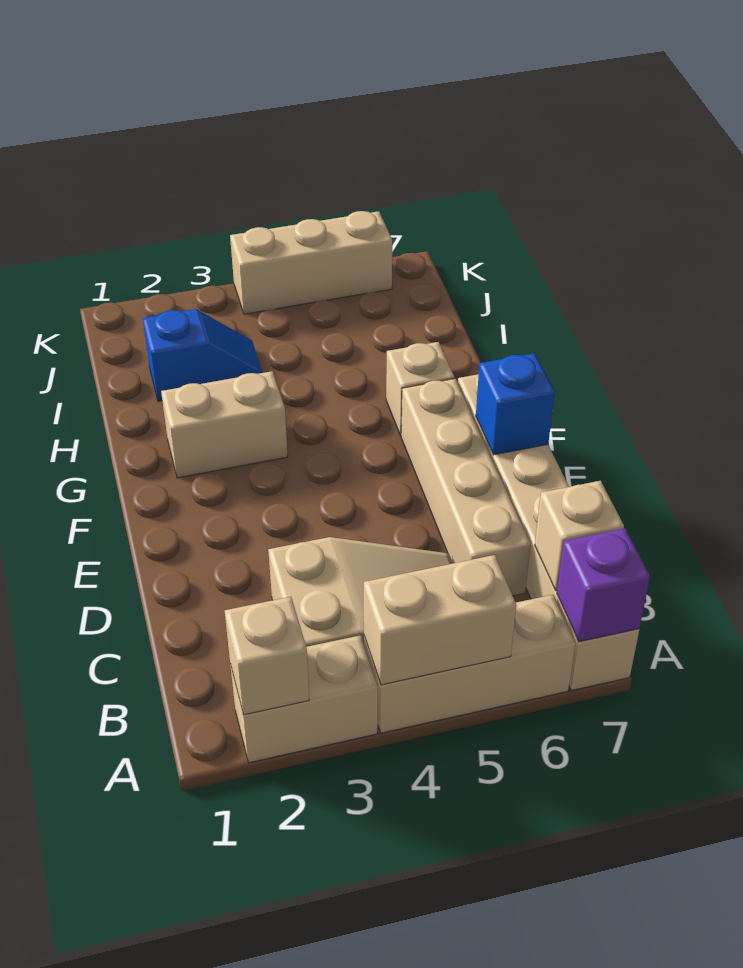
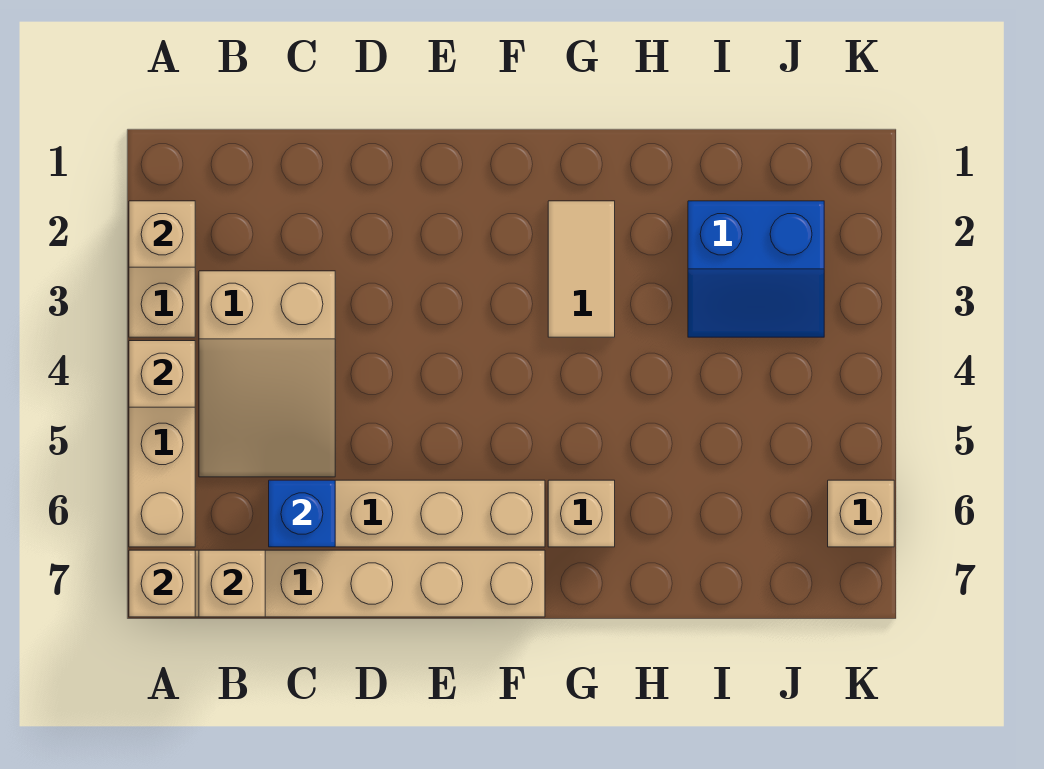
tan brick A4:A5 level 2 -> tan brick A4 level 2
purple brick A7 level 2 -> tan brick A7 level 2
blue brick E7 level 2 -> blue brick C6 level 2
tan brick G2:G3 level 1 -> tan tile G2:G3 level 1
blue slope I2:I3 level 1 top 2 -> blue slope I2:J3 level 1 top 2
tan brick K4:K6 level 1 -> tan brick K6 level 1

